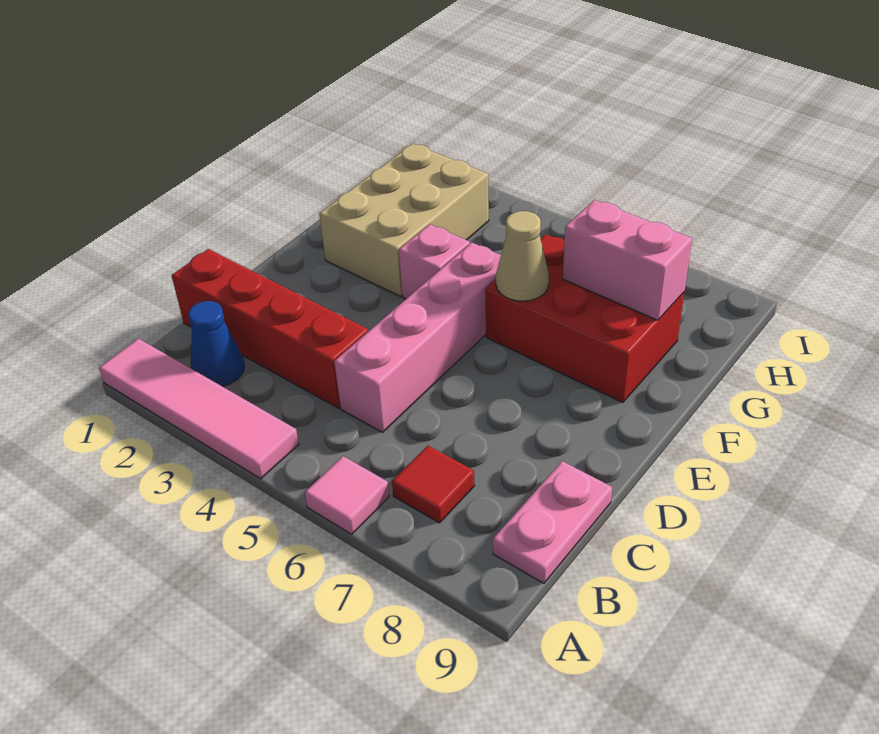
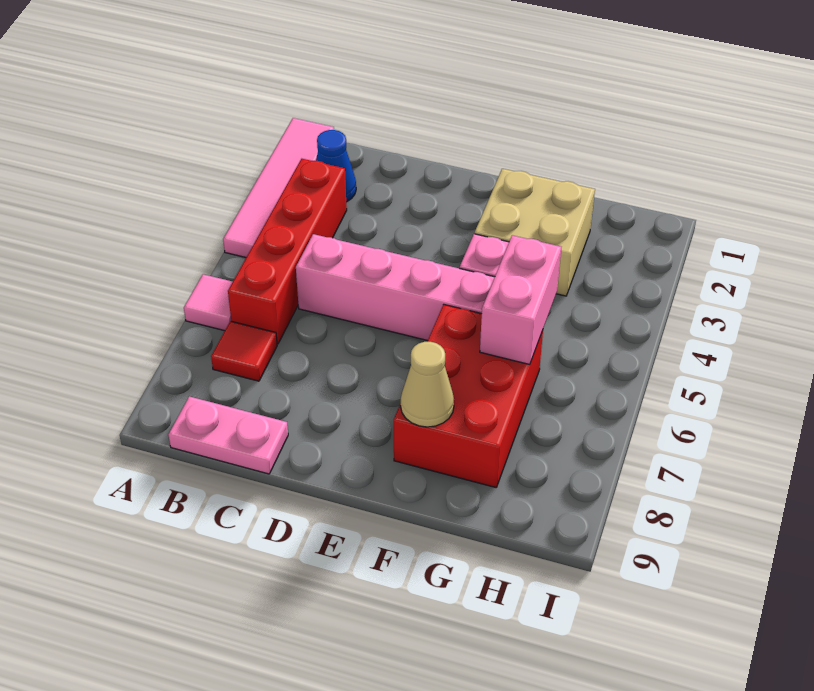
red brick C1:C4 level 1 -> red brick B3:B6 level 1
tan brick F2:H3 level 1 -> tan brick F2:G3 level 1
tan cone F6 level 2 -> tan cone F8 level 2
pink brick G7:G8 level 2 -> pink brick G5:G6 level 2

